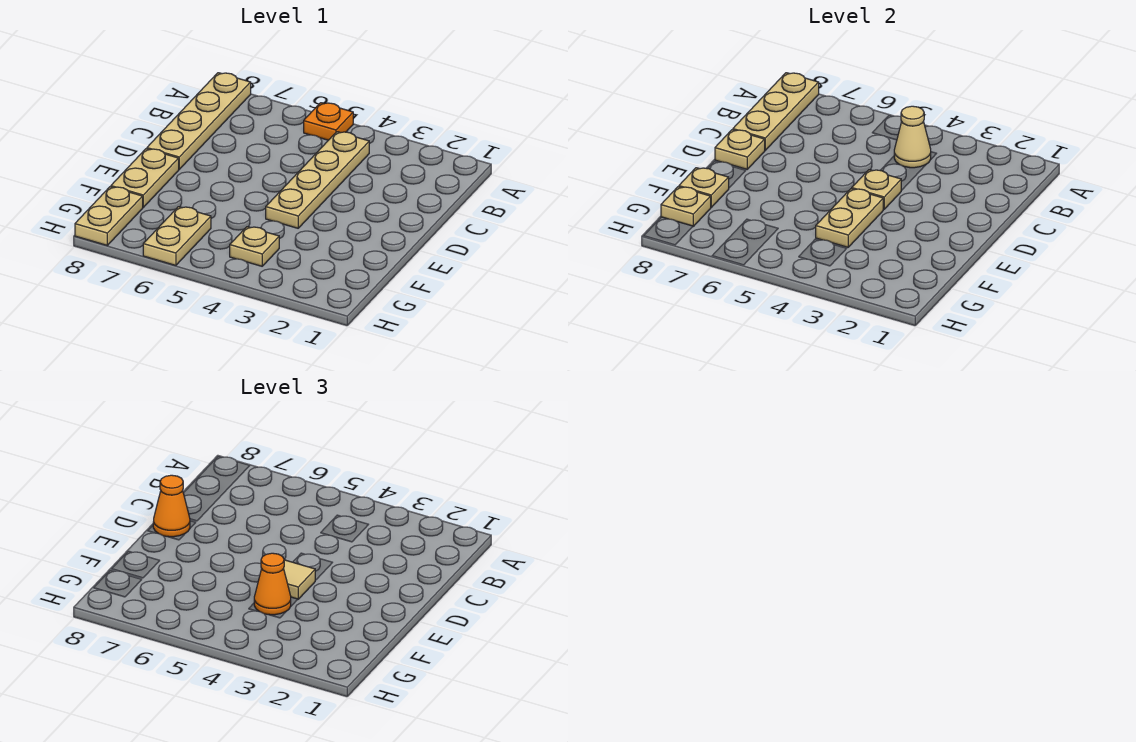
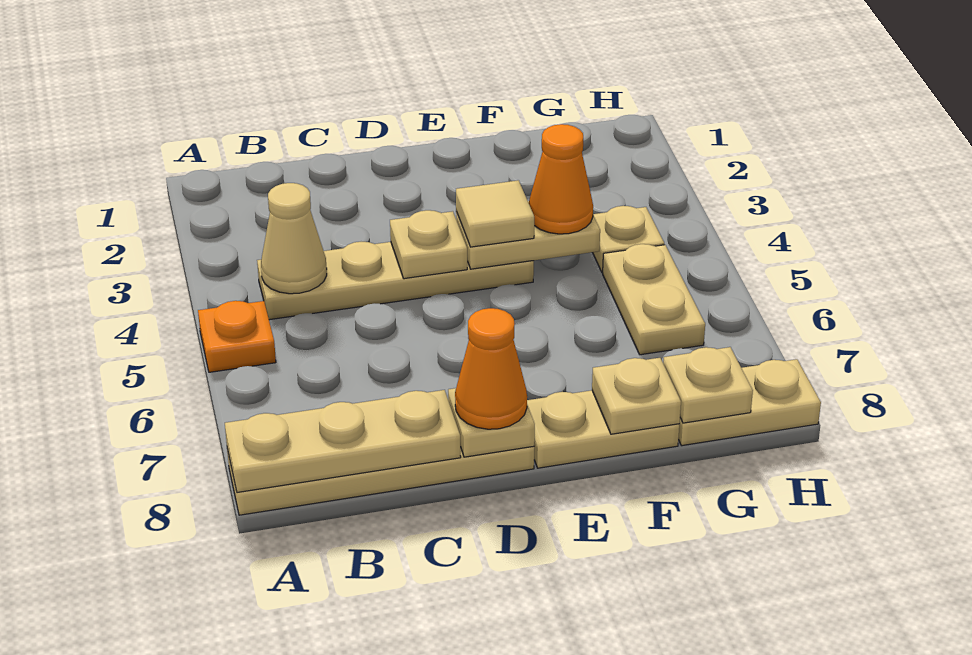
tan plate G6:H6 level 1 -> tan plate G5:G6 level 1

